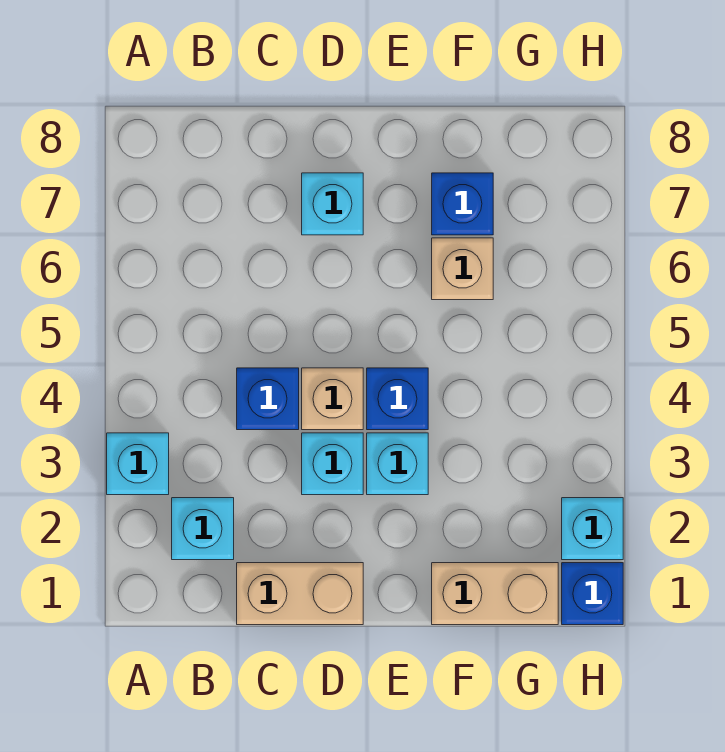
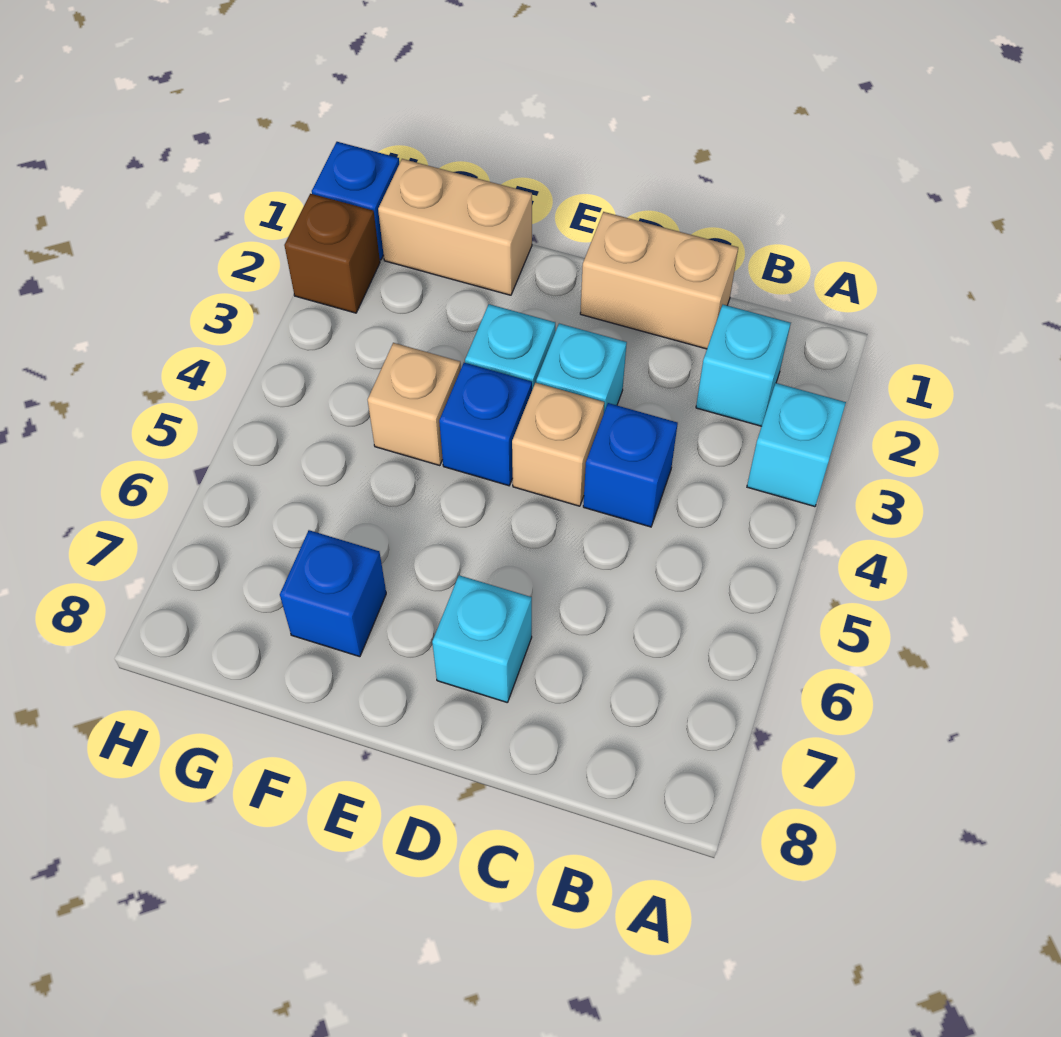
tan brick F6 level 1 -> tan brick F4 level 1
cyan brick H2 level 1 -> brown brick H2 level 1

